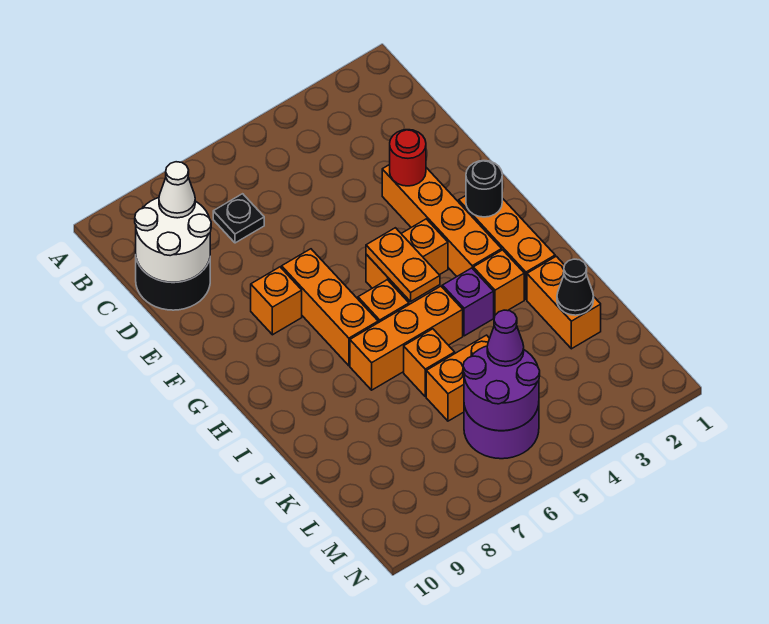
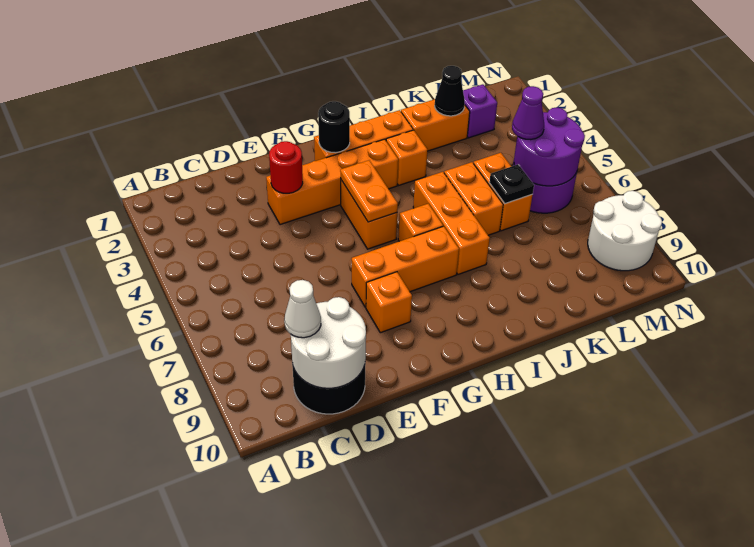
black plate C7 level 1 -> black plate K6 level 2
orange plate G5:H5 level 2 -> orange plate G4:G5 level 2
purple brick I4 level 1 -> purple brick L2 level 1
orange brick J6 level 1 -> orange brick J5:J6 level 1
none -> white round brick M8:N9 level 1

